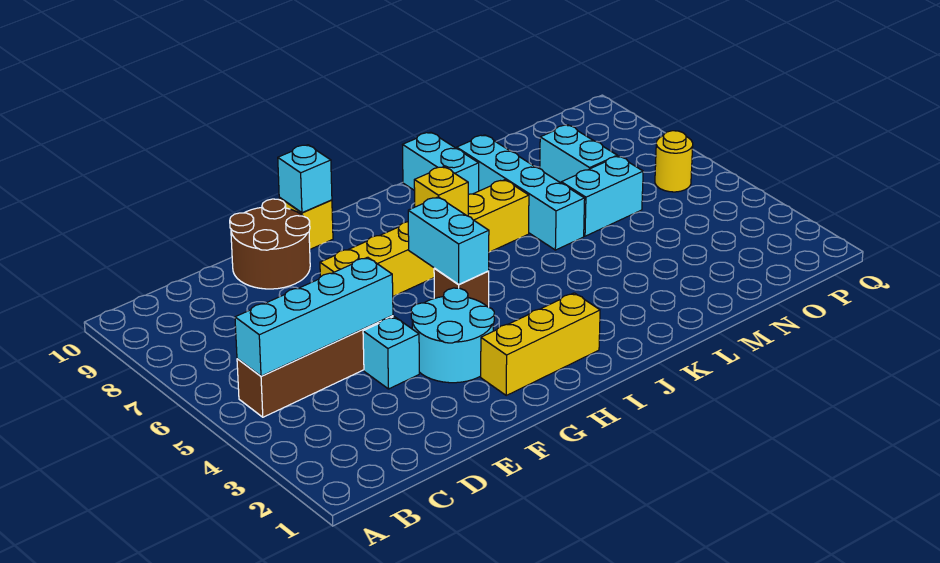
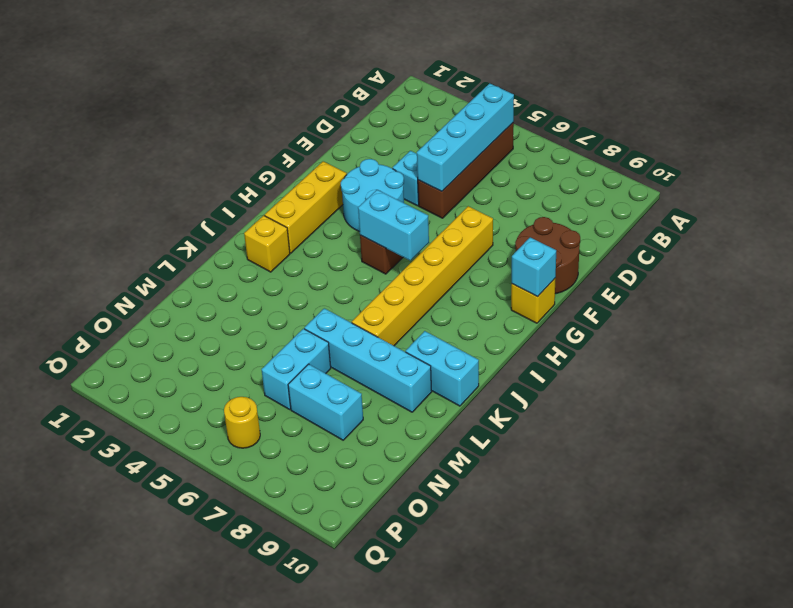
yellow brick I7 level 2 -> yellow brick J2 level 1

